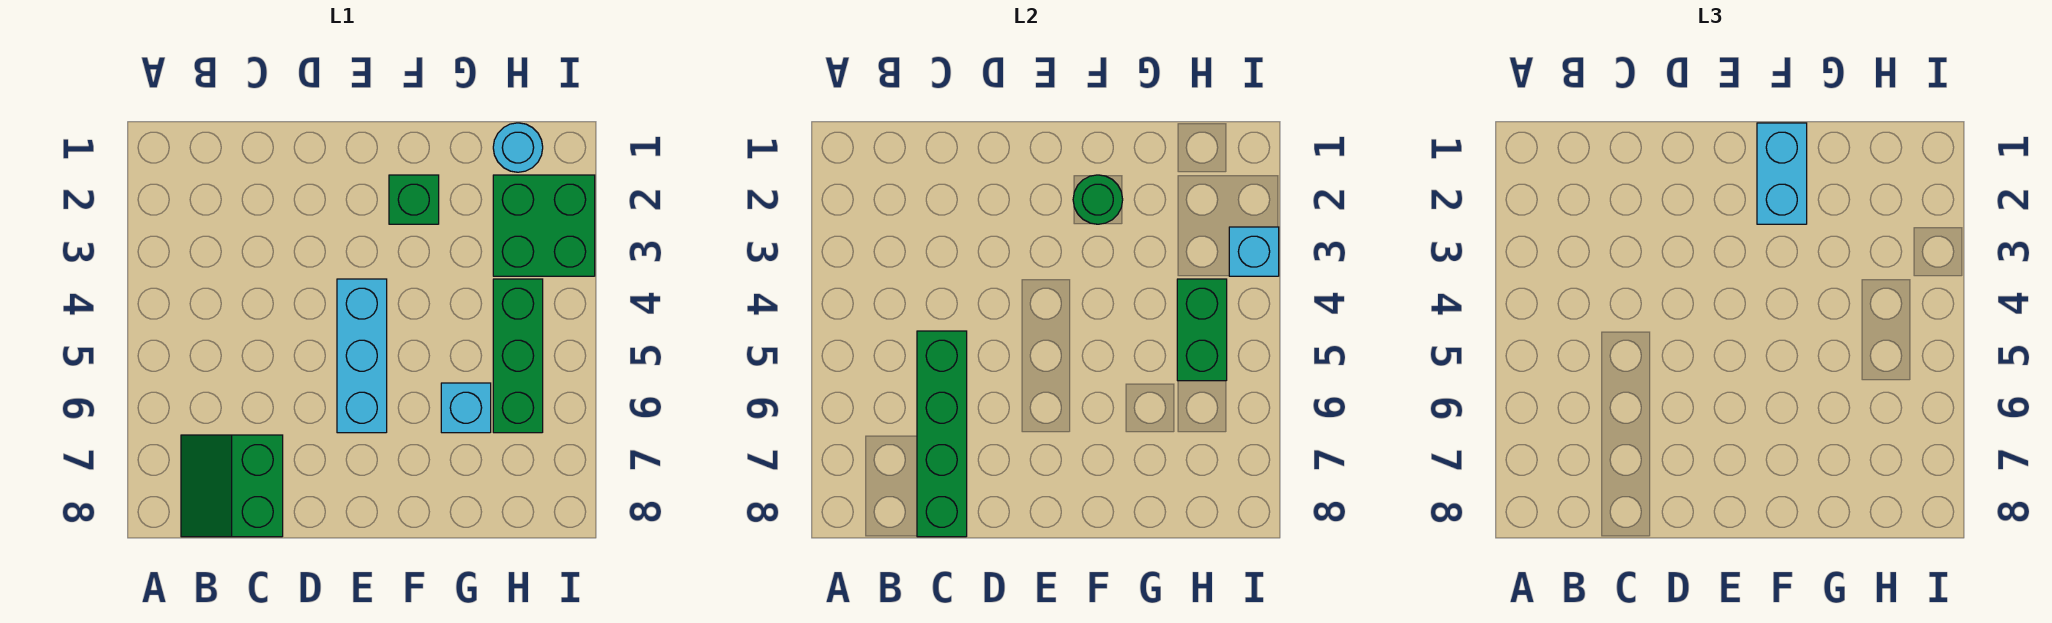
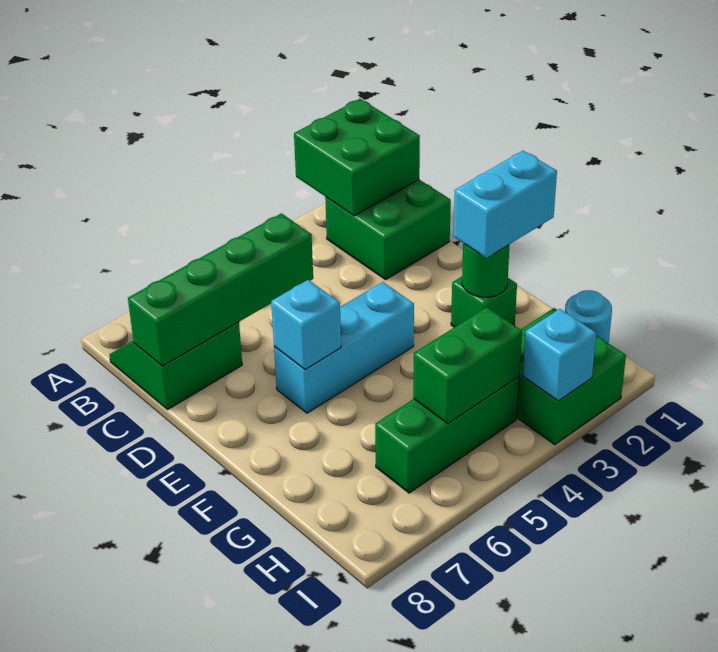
none -> green brick A1:B2 level 2
none -> green brick B1:C2 level 1
cyan brick G6 level 1 -> cyan brick E6 level 2

